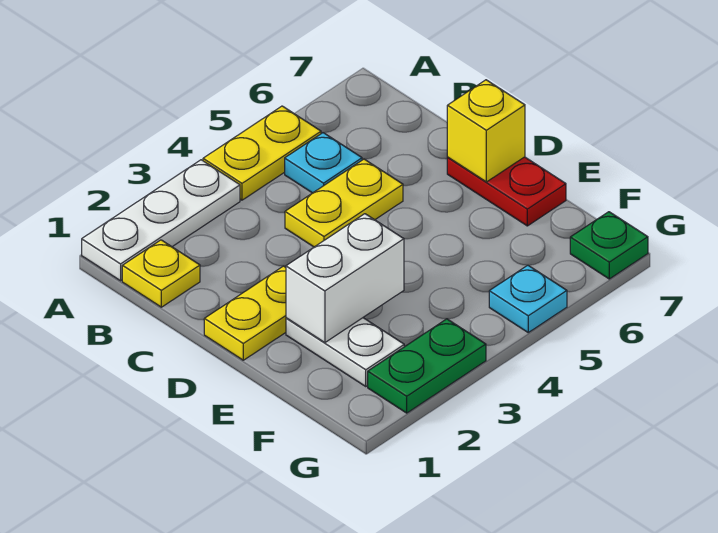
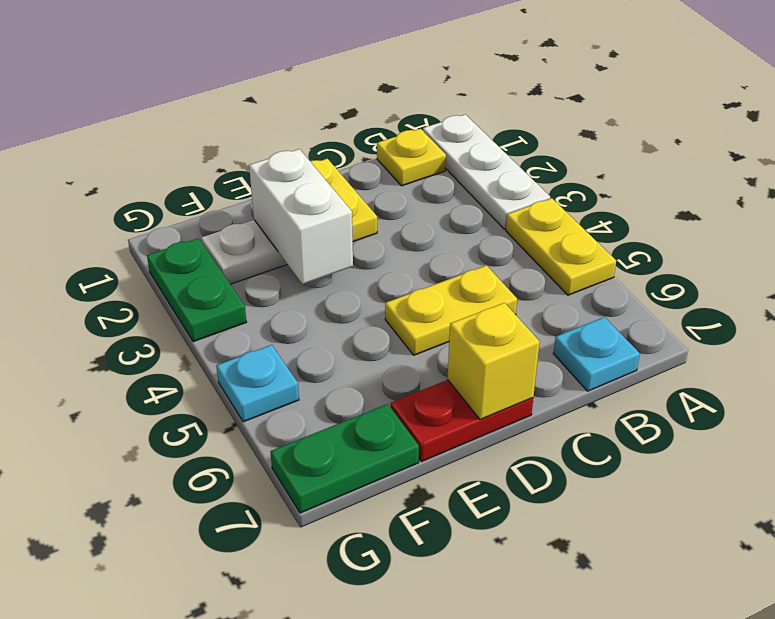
cyan plate B5 level 1 -> cyan plate B7 level 1
yellow plate C4:C5 level 1 -> yellow plate C5:D5 level 1
green plate G7 level 1 -> green plate F7:G7 level 1

